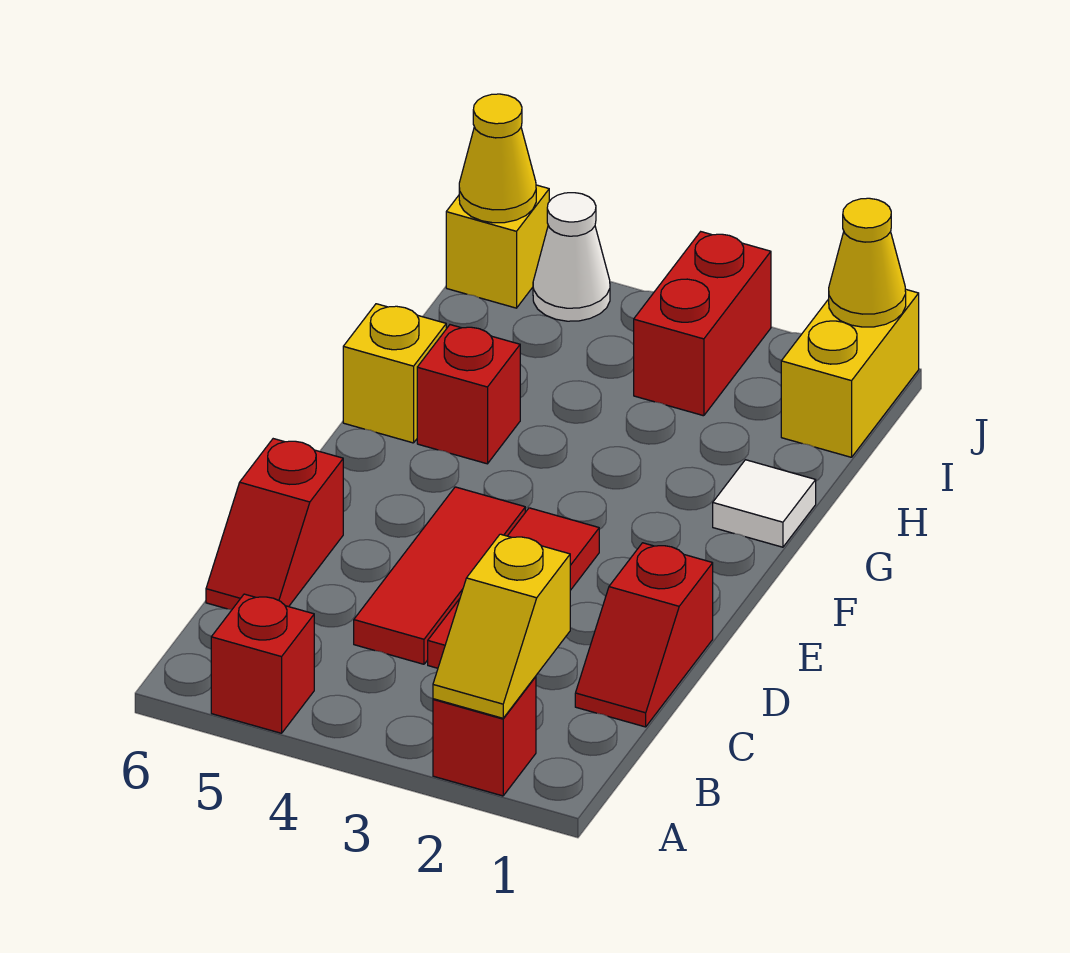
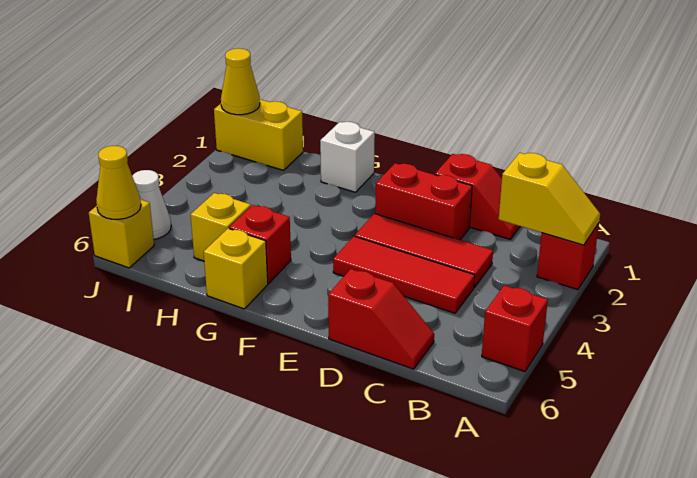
white tile G1 level 1 -> white brick G1 level 1
none -> yellow brick H5 level 1
red brick I3:J3 level 1 -> red brick D2:E2 level 1

